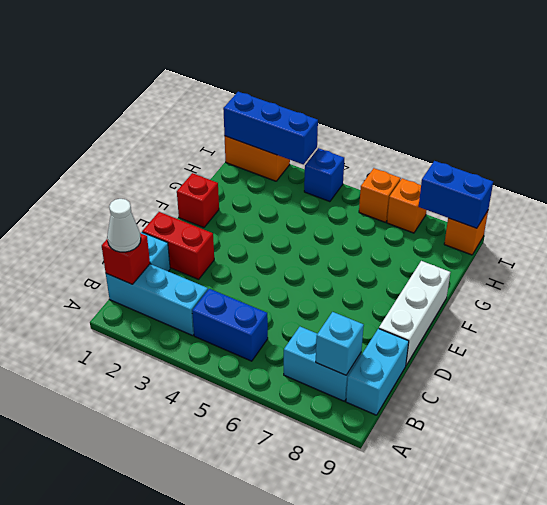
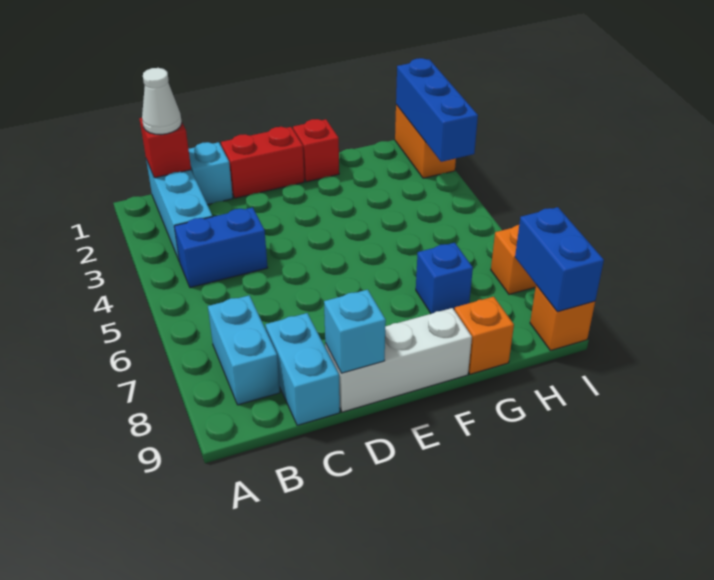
blue brick B4:B5 level 1 -> blue brick B4:C4 level 1
cyan brick B8 level 2 -> cyan brick D9 level 2
cyan brick B9:C9 level 1 -> cyan brick C8:C9 level 1
red brick D1:D2 level 1 -> red brick D1:E1 level 1
blue brick I4 level 1 -> blue brick G7 level 1
orange brick I6 level 1 -> orange brick G9 level 1

